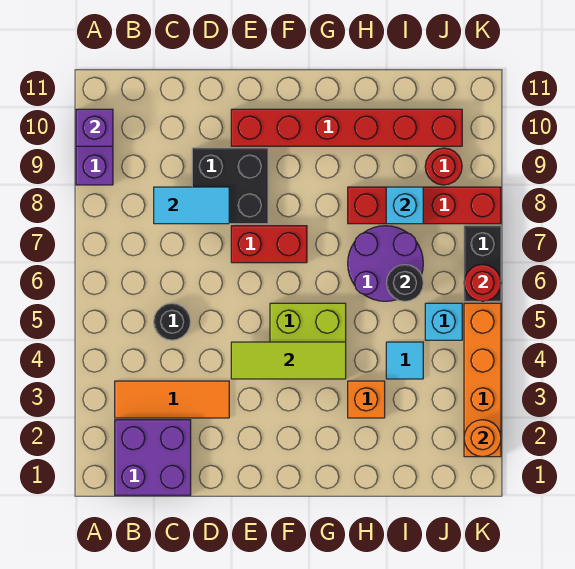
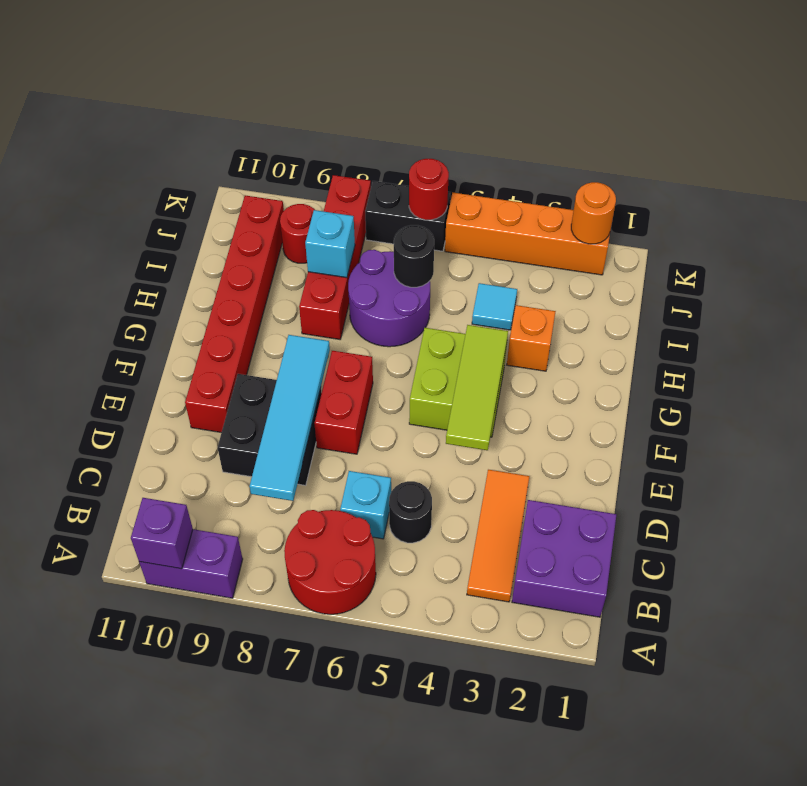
none -> red round brick A6:B7 level 1
cyan tile C8:D8 level 2 -> cyan tile C8:F8 level 2
cyan brick J5 level 1 -> cyan brick C6 level 1

